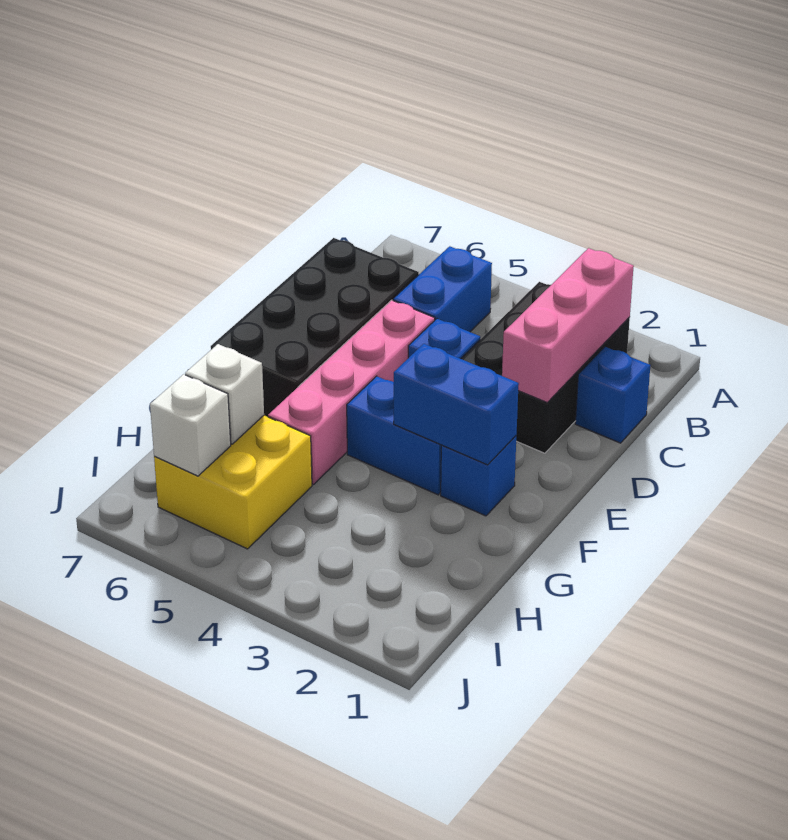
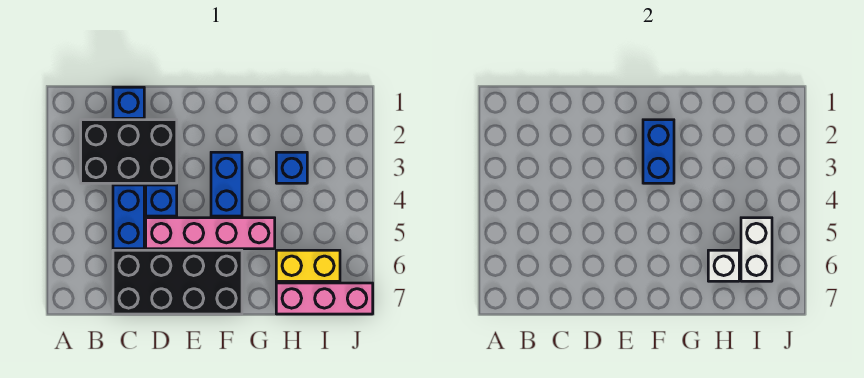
pink brick B2:D2 level 2 -> pink brick H7:J7 level 1
blue brick B5:C5 level 1 -> blue brick C4:C5 level 1
blue brick F2 level 1 -> blue brick H3 level 1
yellow brick H5:I6 level 1 -> yellow brick H6:I6 level 1
white brick I6 level 2 -> white brick I5:I6 level 2

